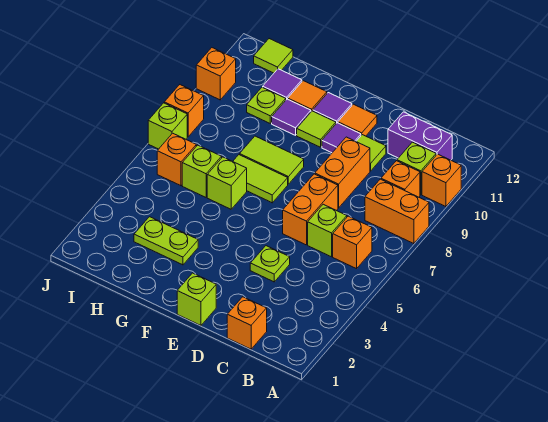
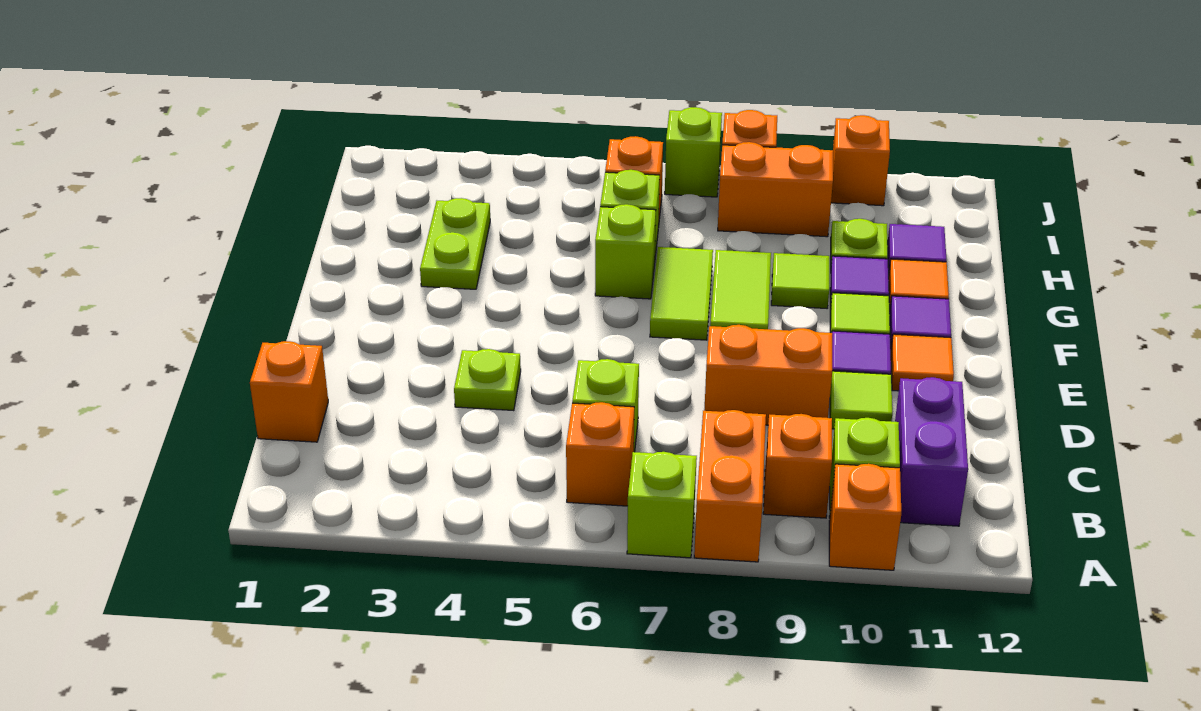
orange brick D6:D7 level 1 -> orange brick I8:I9 level 1
lime brick E1 level 1 -> lime brick A7 level 1
lime tile I12 level 1 -> lime tile G9 level 1

